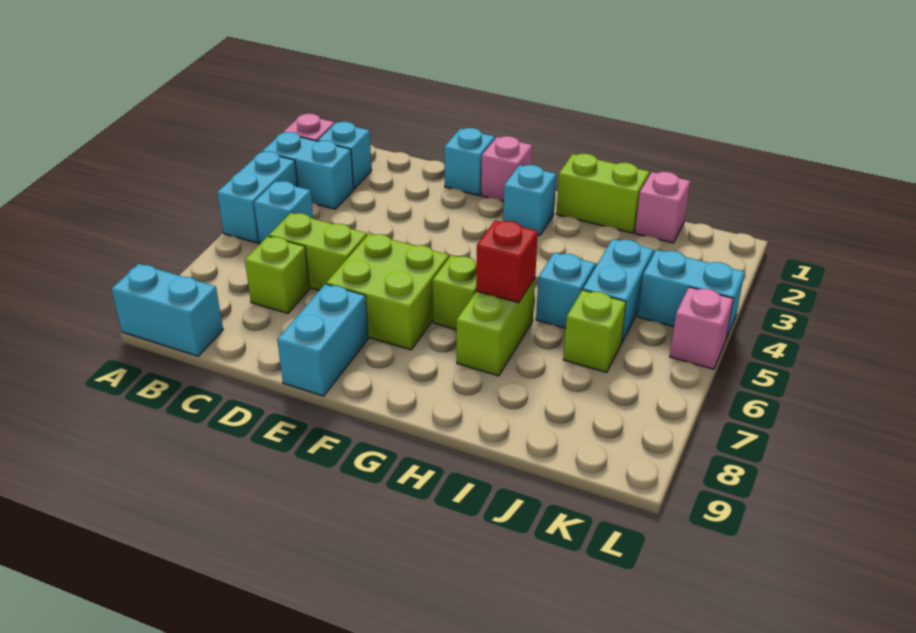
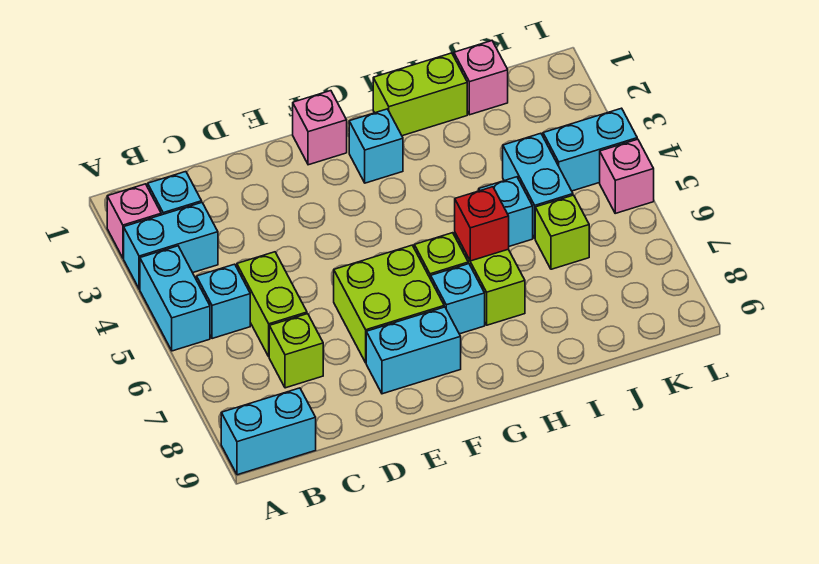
lime brick C6:D6 level 1 -> lime brick C5:C6 level 1
cyan brick E1 level 1 -> cyan brick G7 level 1
cyan brick E8:E9 level 1 -> cyan brick E8:F8 level 1

